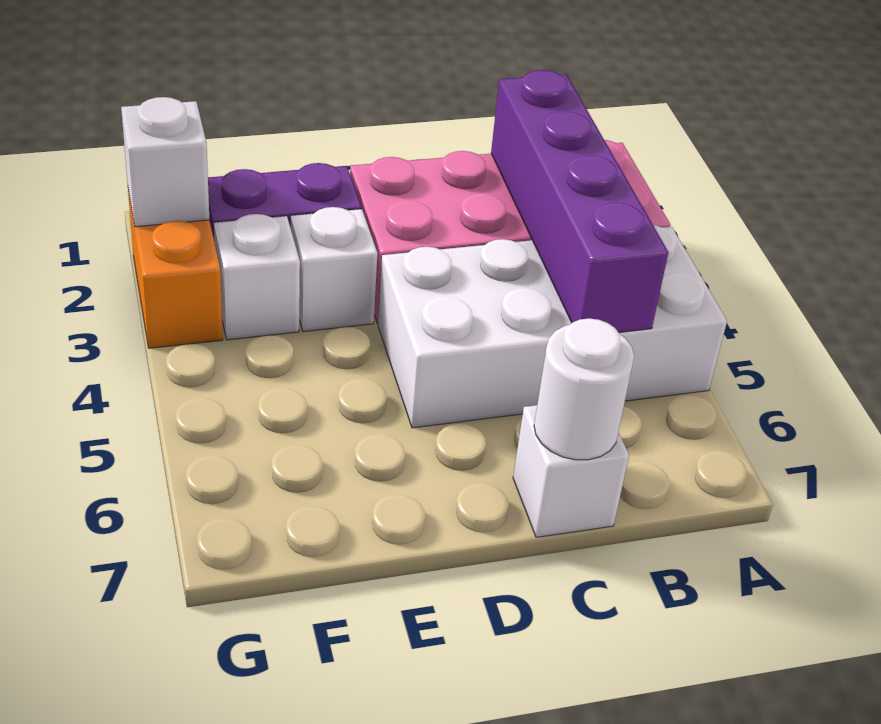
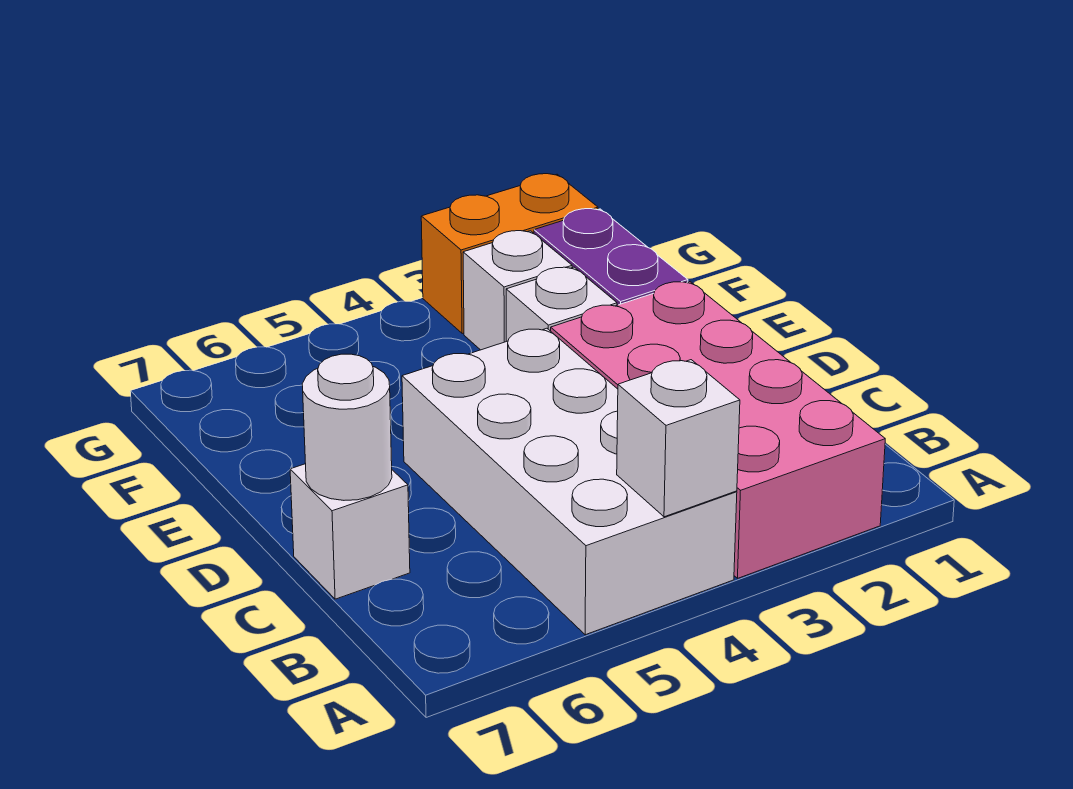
purple brick B2:B5 level 2 -> none
white brick G2 level 2 -> white brick A4 level 2

